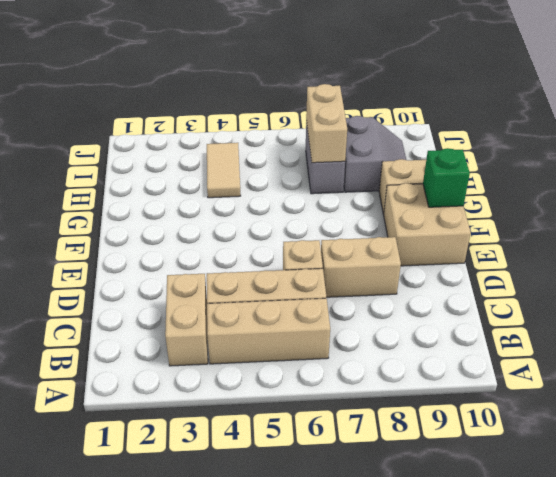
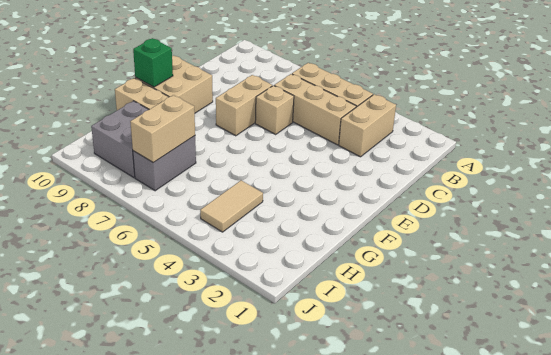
tan brick D7:D8 level 1 -> tan brick D7:E7 level 1
grey slope H8:I9 level 1 top 8 -> grey brick H8:I9 level 1

